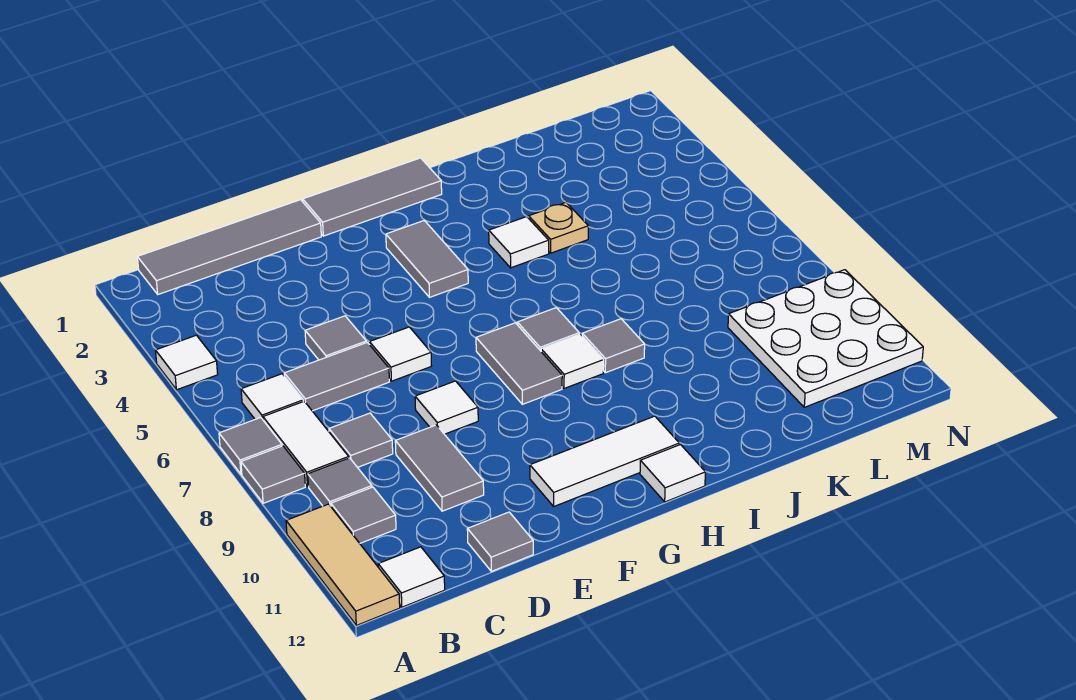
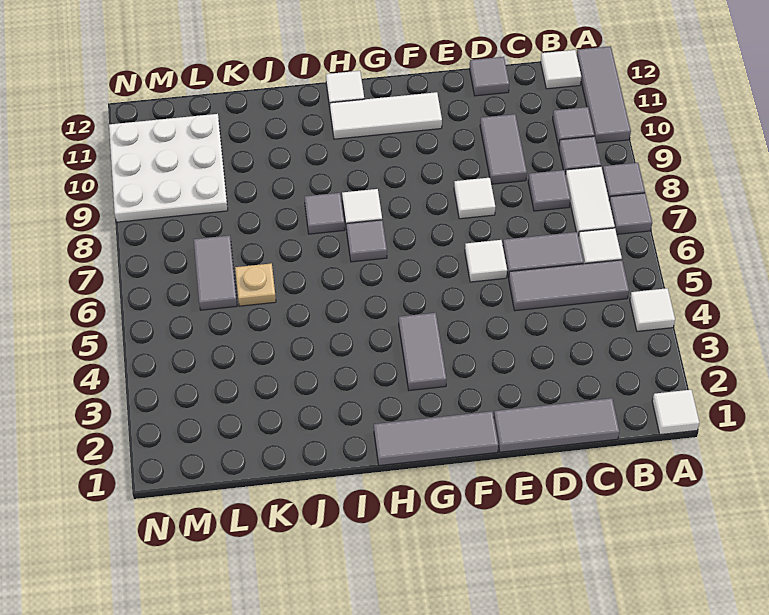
tan tile A10:A12 level 1 -> grey tile A10:A12 level 1
grey tile B1:E1 level 1 -> grey tile C1:E1 level 1
grey tile D5 level 1 -> grey tile B5:D5 level 1
grey tile G7:G8 level 1 -> grey tile L6:L7 level 1
white tile I4 level 1 -> white tile A1 level 1
tan plate J4 level 1 -> tan plate K6 level 1

